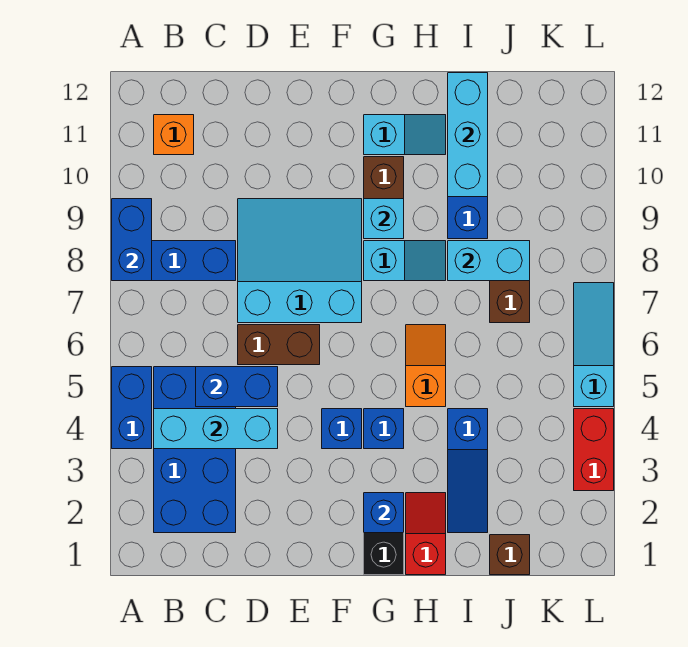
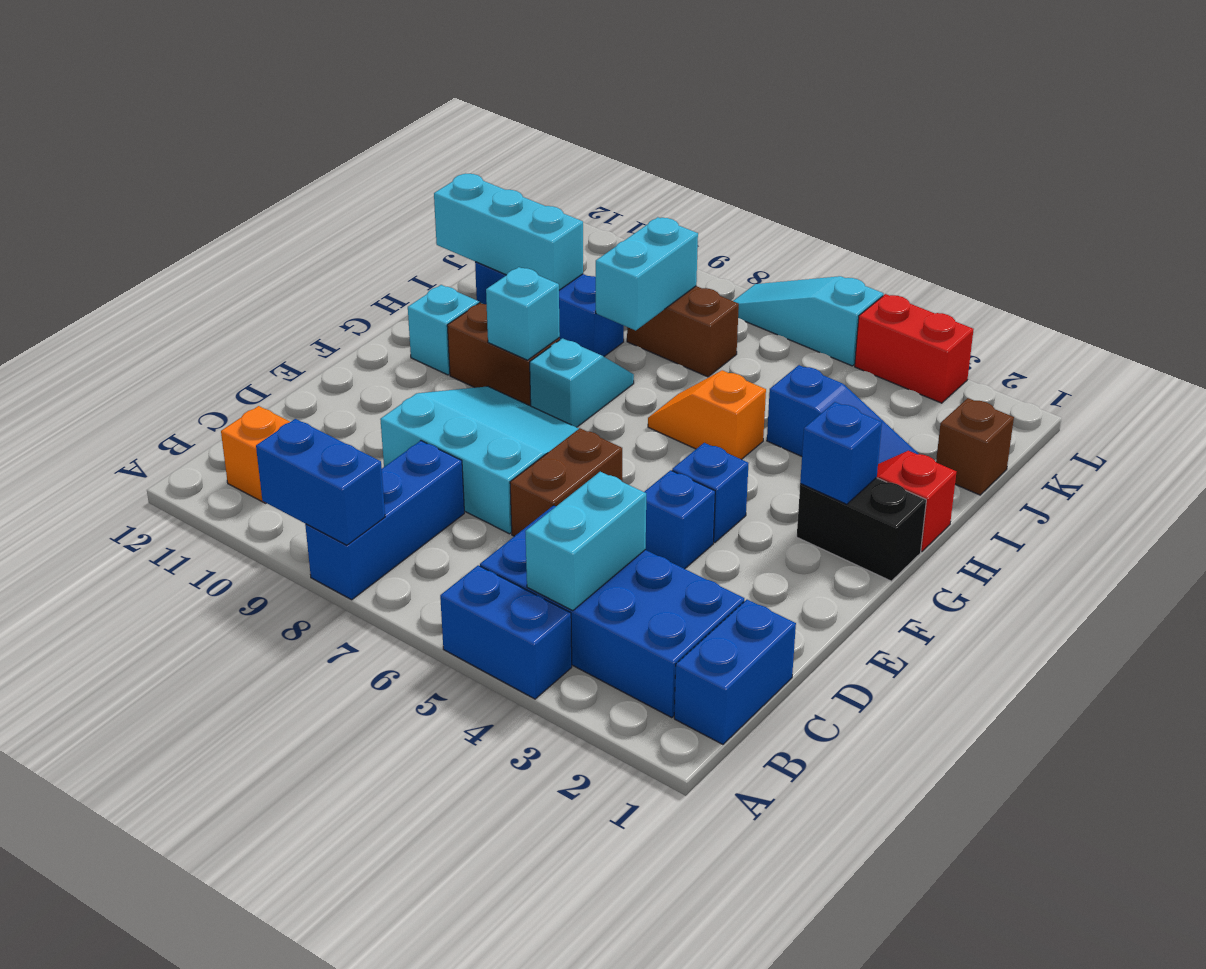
cyan brick B4:D4 level 2 -> cyan brick B4:C4 level 2
blue brick C5:D5 level 2 -> blue brick B1:C1 level 1
cyan slope D7:F9 level 1 top 7 -> cyan slope D7:F9 level 1 top D
blue brick G4 level 1 -> blue brick E4 level 1

